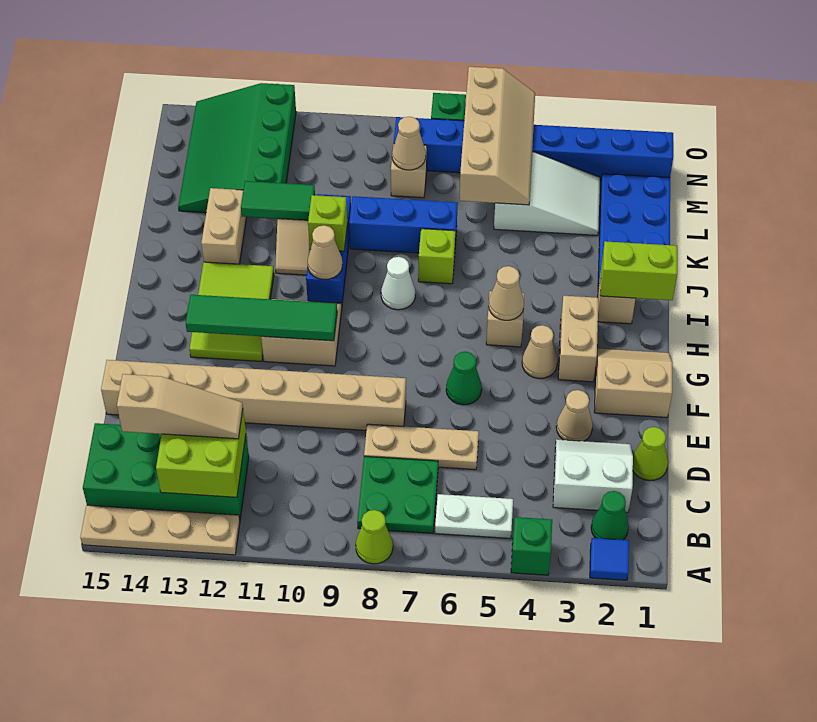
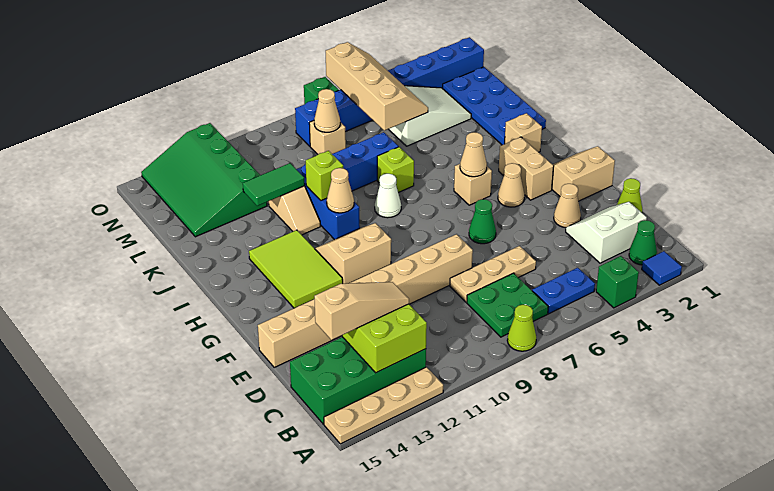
white plate B5:B6 level 1 -> blue plate B5:B6 level 1
green tile G10:G13 level 2 -> none
lime brick I1:I2 level 2 -> none
tan brick J13:K13 level 1 -> none

